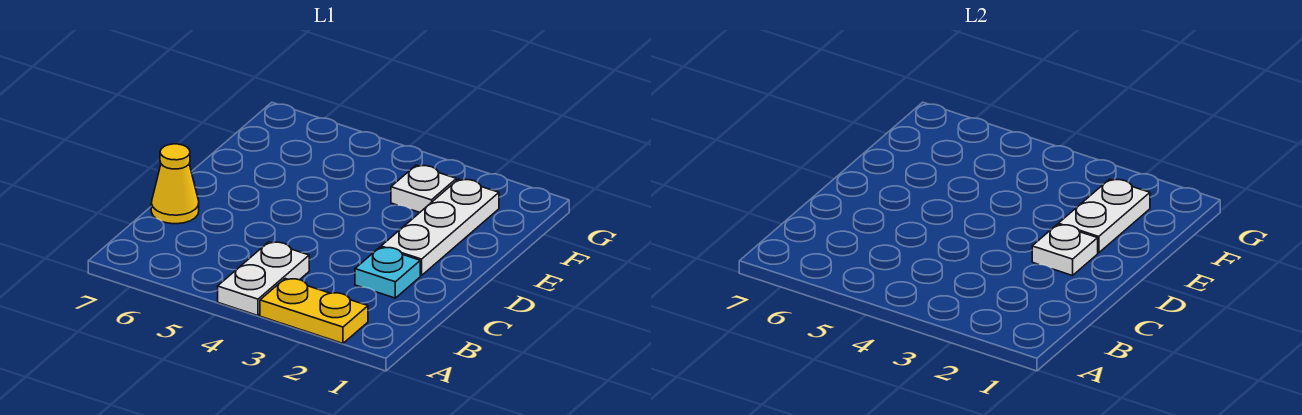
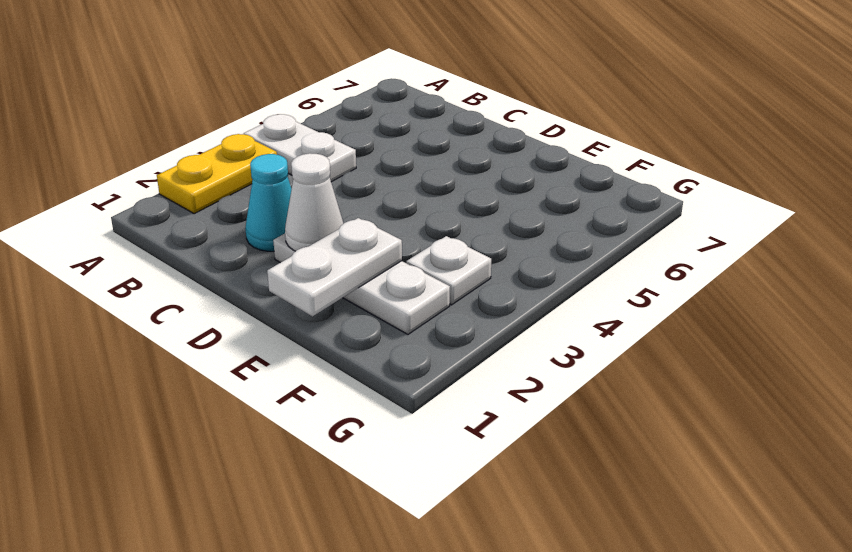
cyan plate C2 level 1 -> cyan cone C2 level 1
yellow cone C7 level 1 -> none
white plate D2 level 2 -> white cone D2 level 2
white plate E2:F2 level 2 -> white plate E1:E2 level 2

